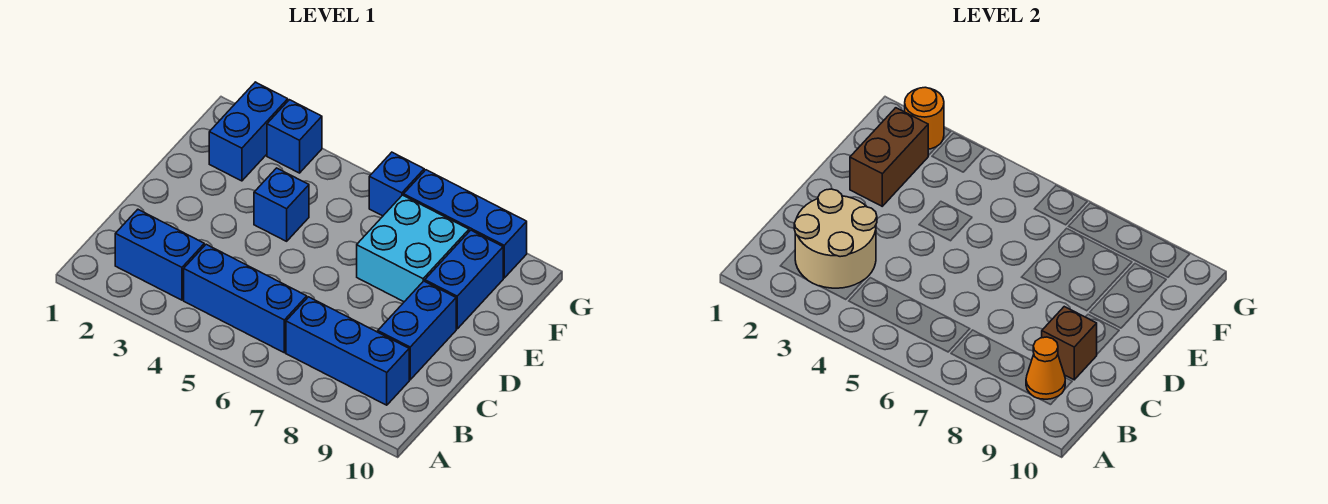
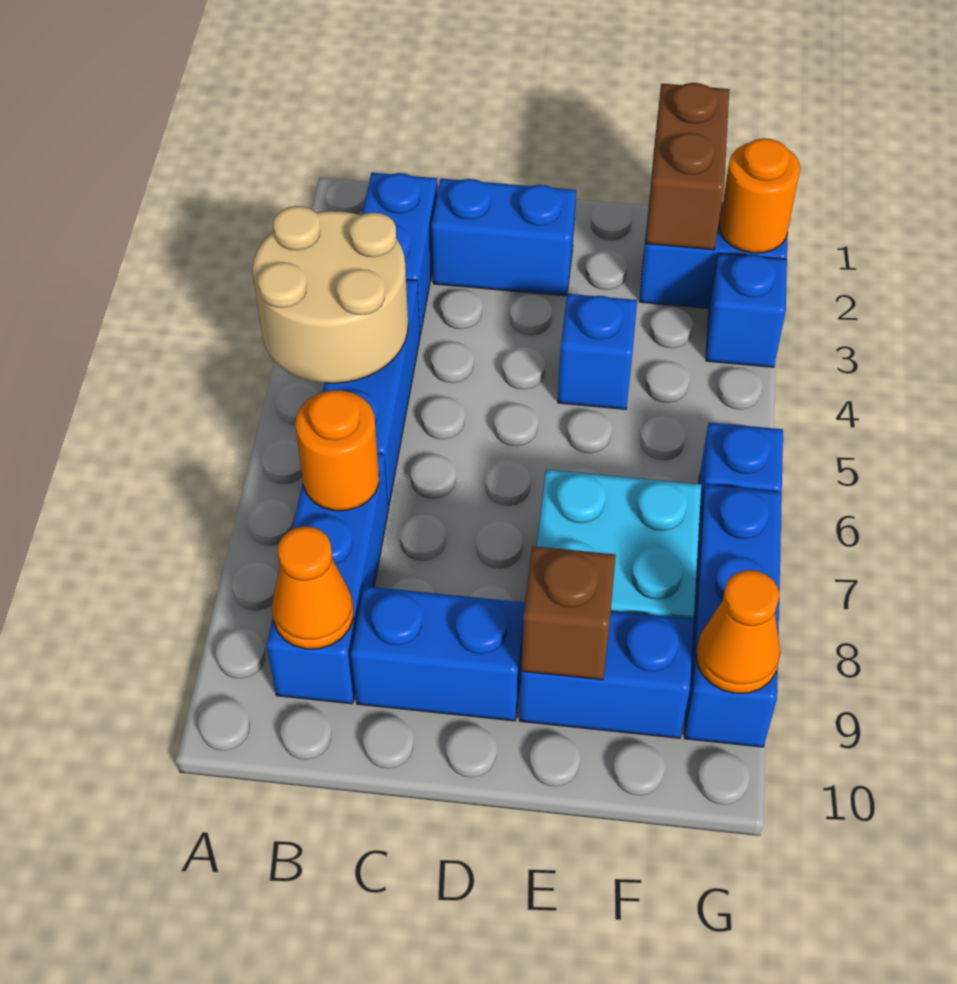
tan round brick B2:C3 level 2 -> tan round brick A4:B5 level 2
none -> orange round brick B7 level 2
none -> blue brick C2:D2 level 1
brown brick C9 level 2 -> brown brick E9 level 2
brown brick E2:F2 level 2 -> brown brick F1:F2 level 2
none -> orange cone G9 level 2

